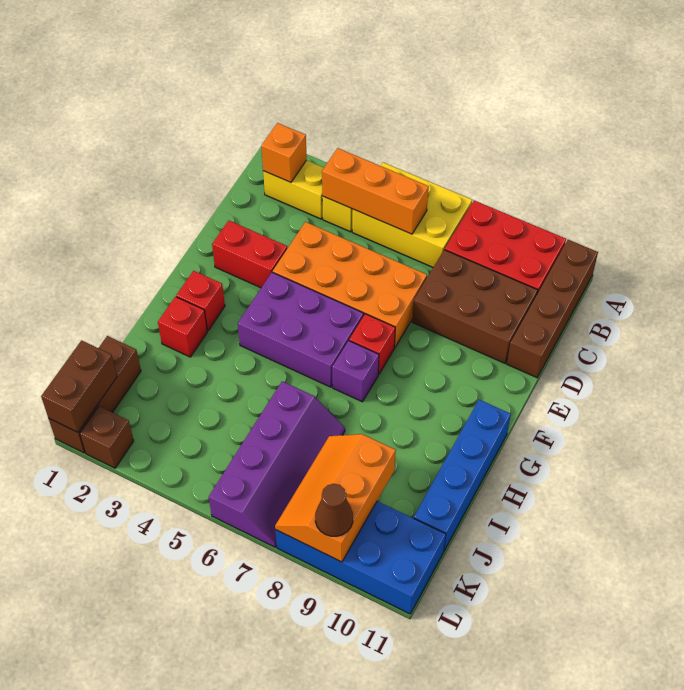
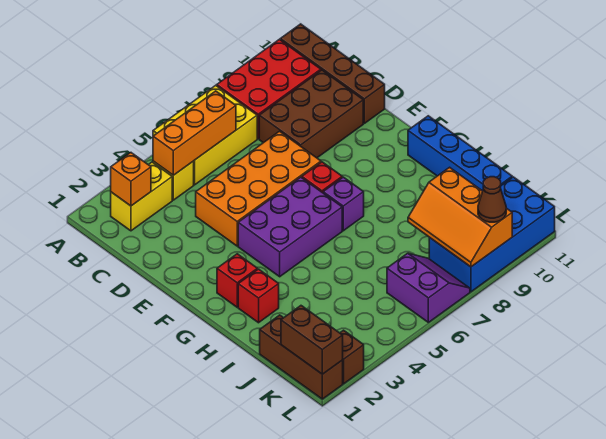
red brick E2:E3 level 1 -> none
purple slope I6:L7 level 1 top 6 -> purple slope K6:L7 level 1 top 6

